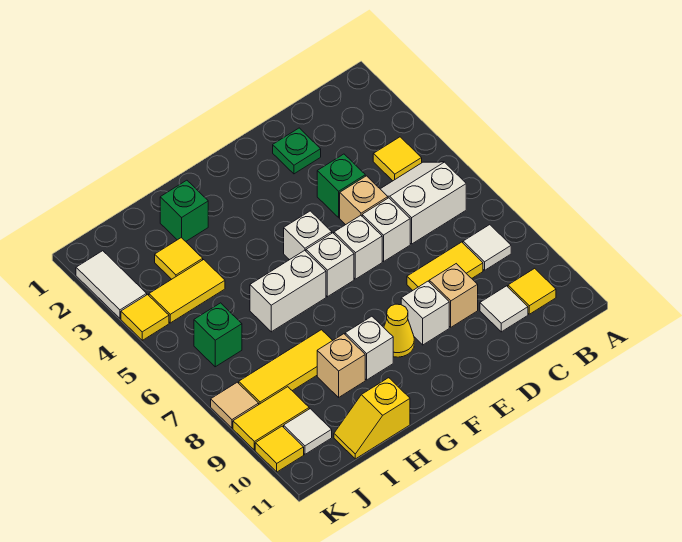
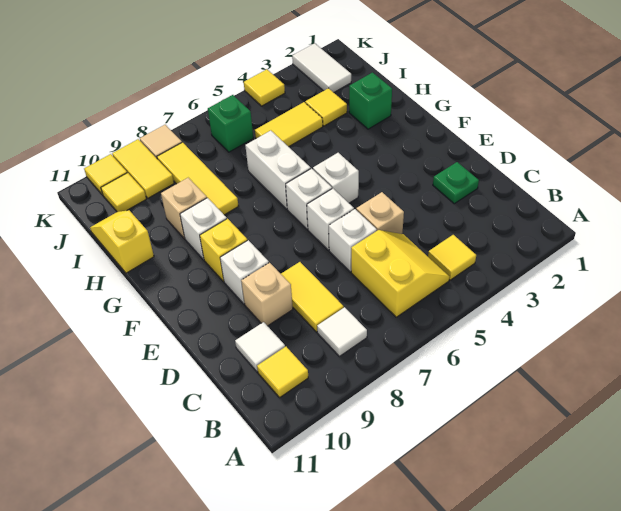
white slope B5:C6 level 1 top 6 -> yellow slope B5:C6 level 1 top 6
green brick D4 level 1 -> none
yellow cone F9 level 1 -> yellow brick F9 level 1
yellow tile I4:J4 level 1 -> yellow tile I4:I5 level 1
white tile J10 level 1 -> yellow tile J10 level 1
white tile K2:K3 level 1 -> white tile J2:K2 level 1

